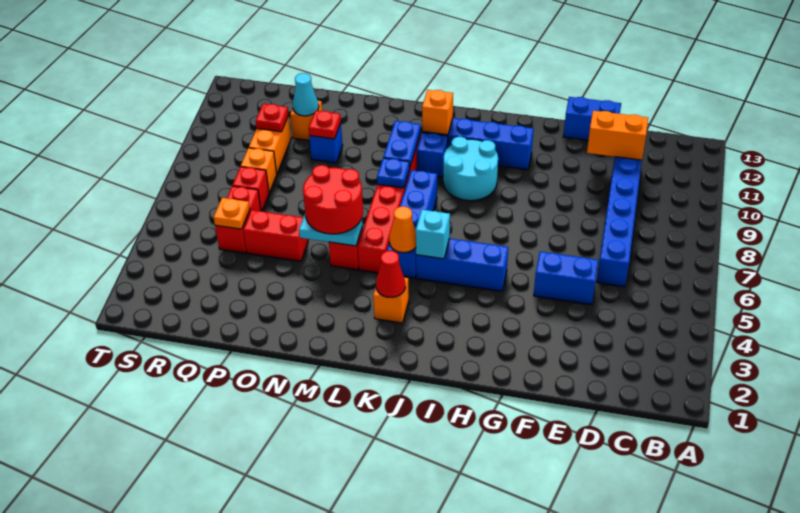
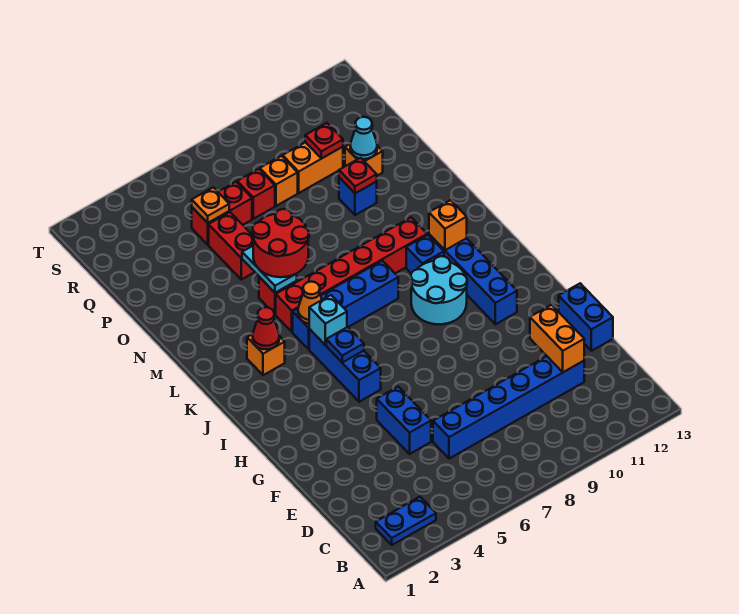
blue plate L8 level 2 -> blue plate I5 level 2
blue plate L9:L10 level 2 -> blue plate B2:B3 level 1

